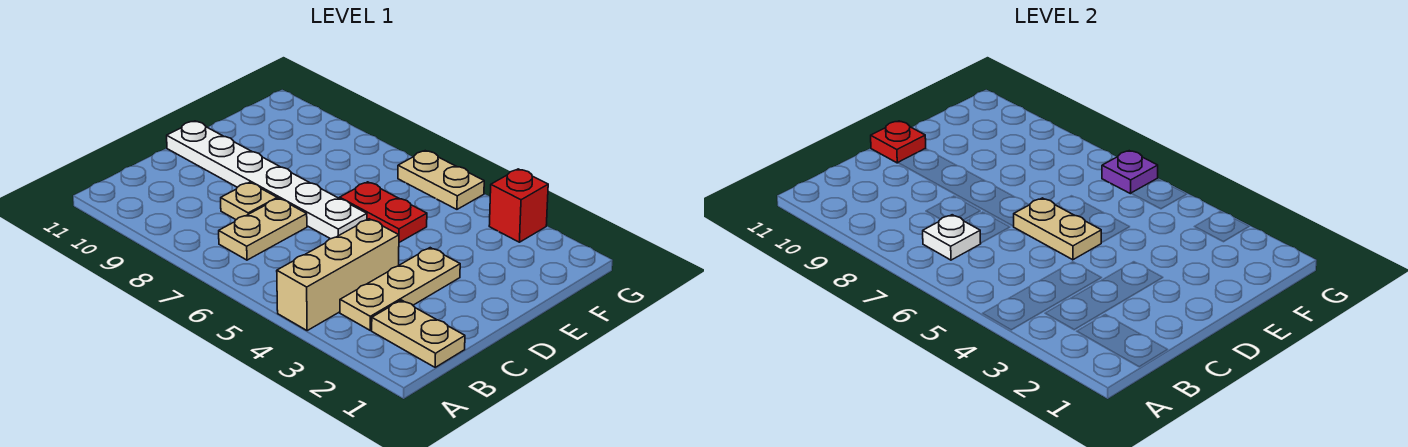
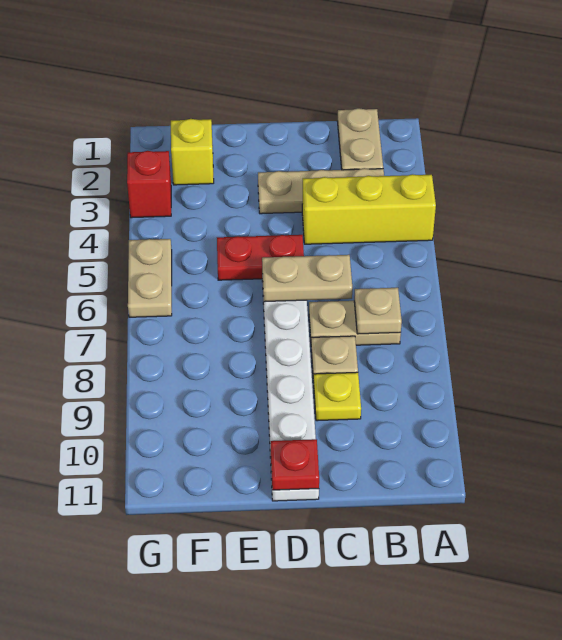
tan brick A4:C4 level 1 -> yellow brick A4:C4 level 1
white plate B7 level 2 -> tan plate B7 level 2
none -> yellow plate C9 level 1
tan plate D5:D6 level 2 -> tan plate C6:D6 level 2
red plate E5:E6 level 1 -> red plate D5:E5 level 1
none -> yellow brick F2 level 1
purple plate G6 level 2 -> none

